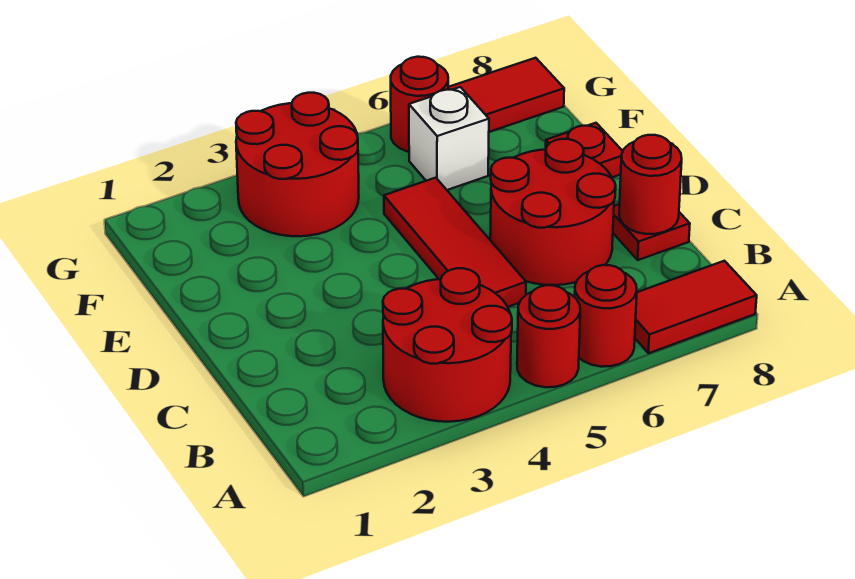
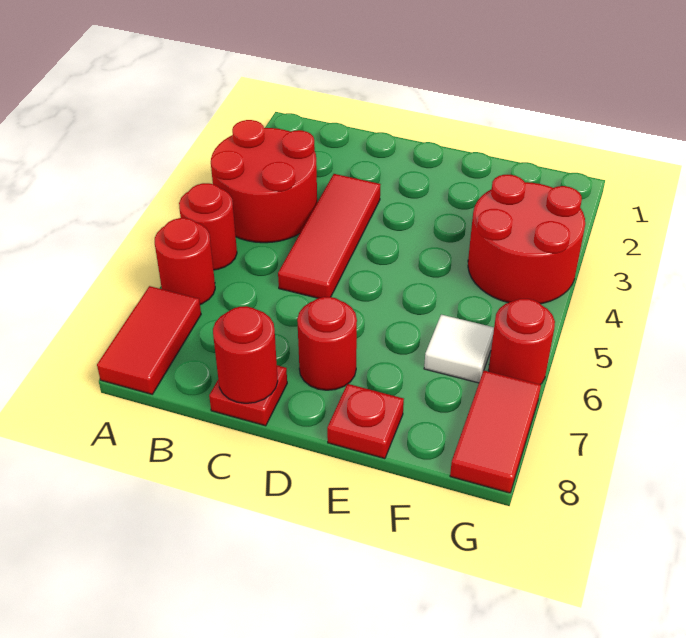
red tile C5:E5 level 1 -> red tile C3:C5 level 1
red round brick C6:D7 level 1 -> red round brick D7 level 1
white brick F6 level 1 -> white tile F6 level 1

